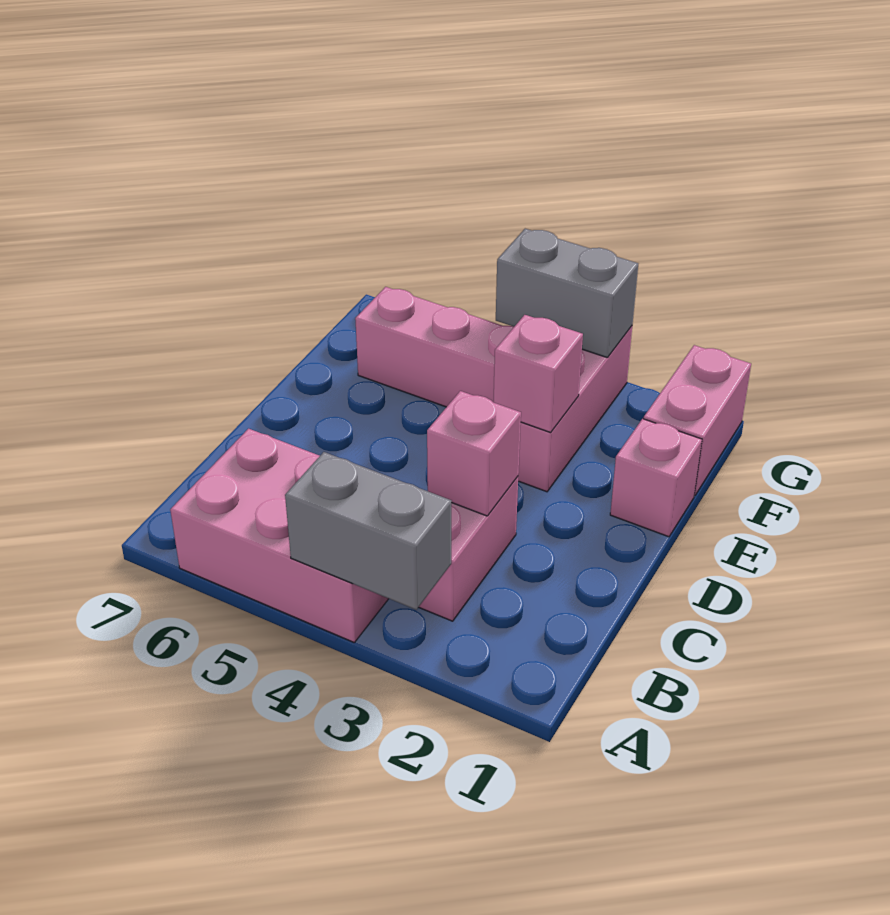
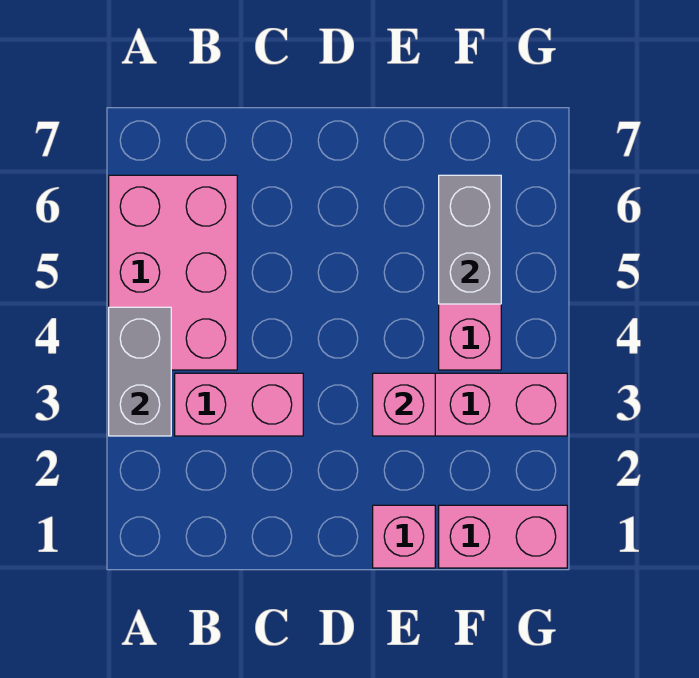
pink brick C3 level 2 -> none
grey brick G3:G4 level 2 -> grey brick F5:F6 level 2

